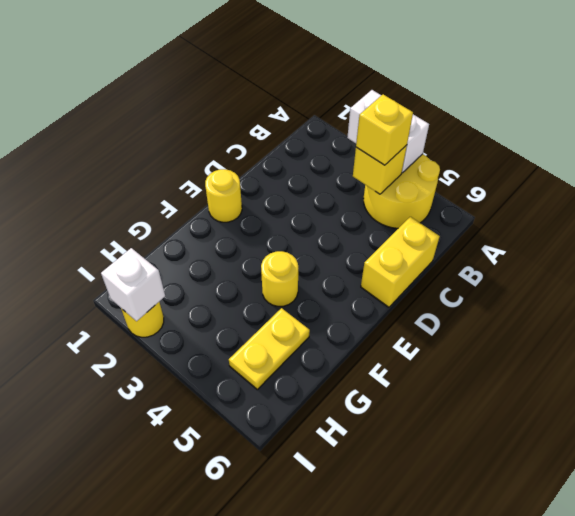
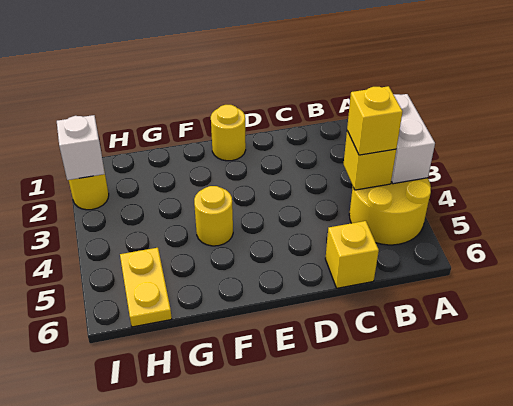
yellow brick C6:D6 level 1 -> yellow brick C6 level 1
yellow plate G5:H5 level 1 -> yellow plate H5:H6 level 1

